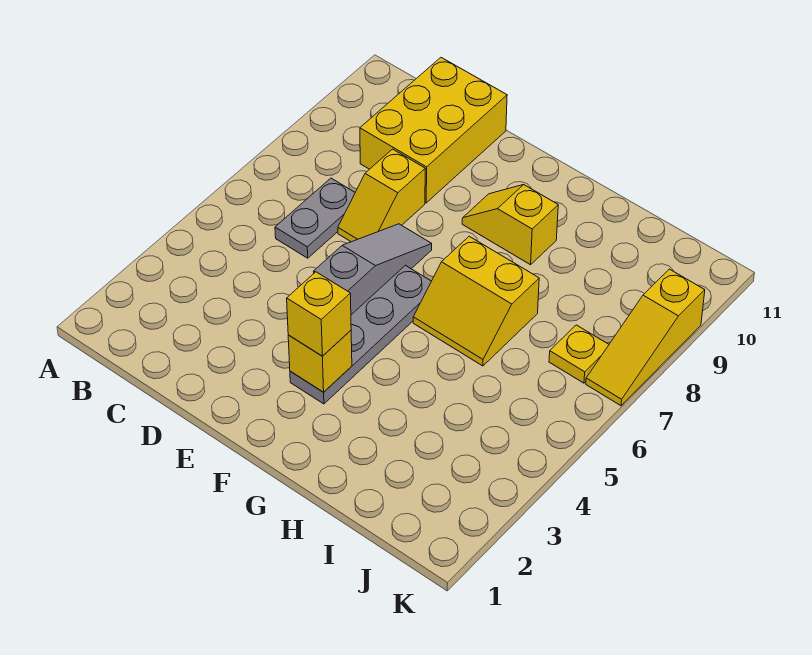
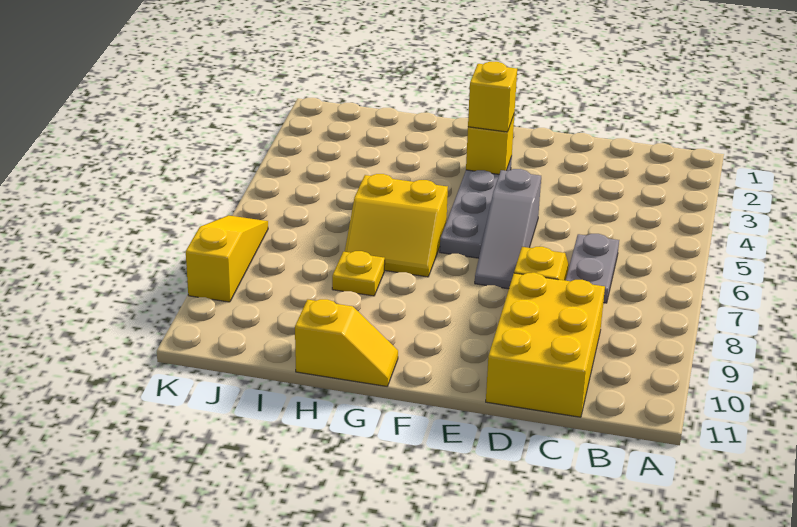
yellow slope F9:G9 level 1 top G -> yellow slope G11:H11 level 1 top H
yellow slope G6:H7 level 1 top 7 -> yellow slope G6:H7 level 1 top 6
yellow plate J7 level 1 -> yellow plate H8 level 1

